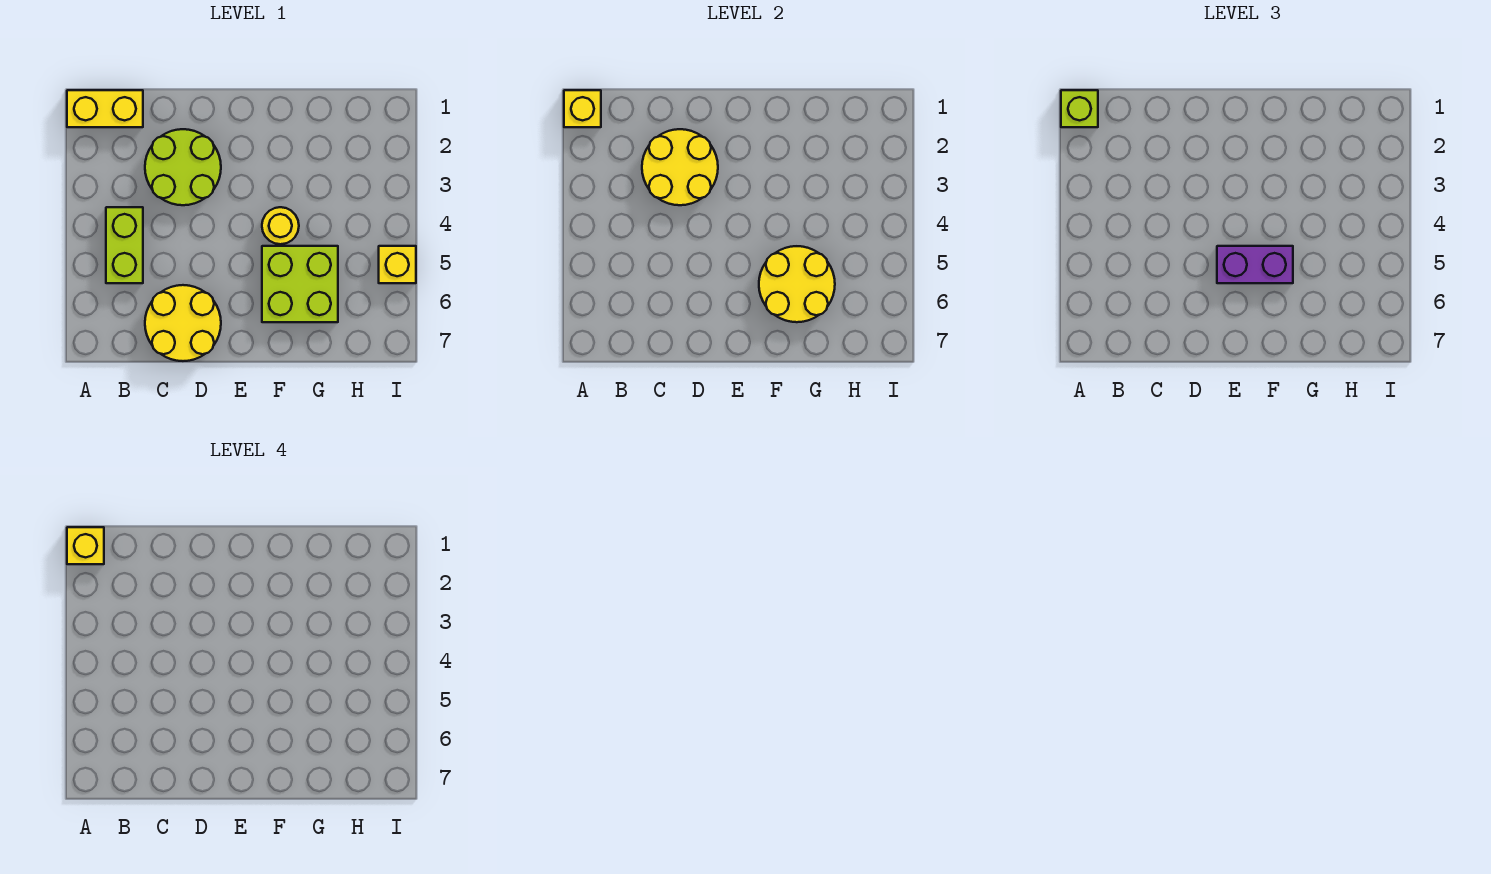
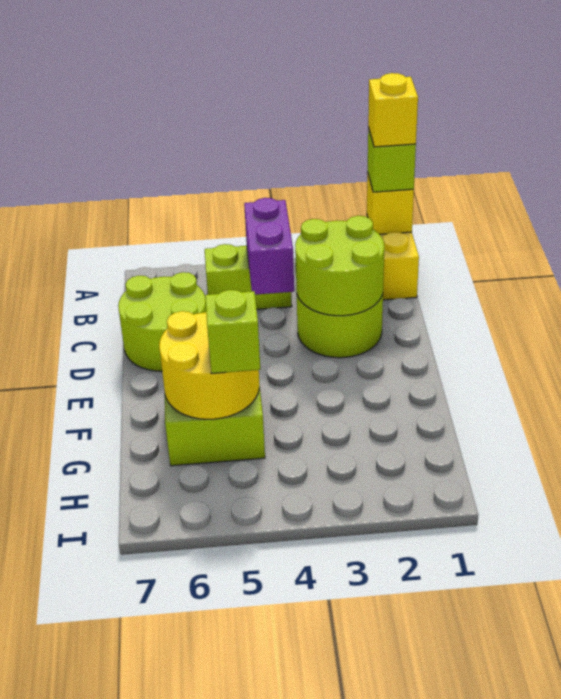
yellow round brick C2:D3 level 2 -> lime round brick C2:D3 level 2
yellow round brick C6:D7 level 1 -> lime round brick C6:D7 level 1
purple brick E5:F5 level 3 -> purple brick B4:C4 level 2
yellow round brick F4 level 1 -> none
none -> lime brick G5 level 3
yellow brick I5 level 1 -> none

